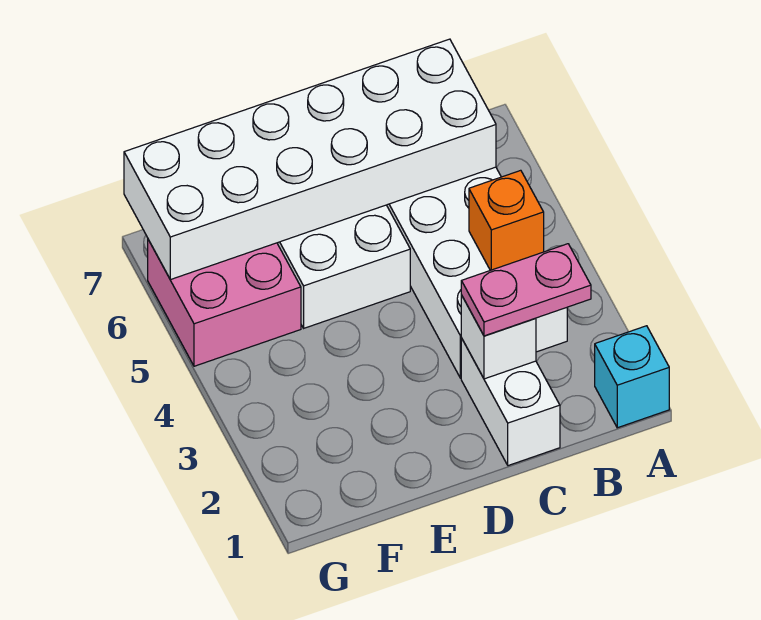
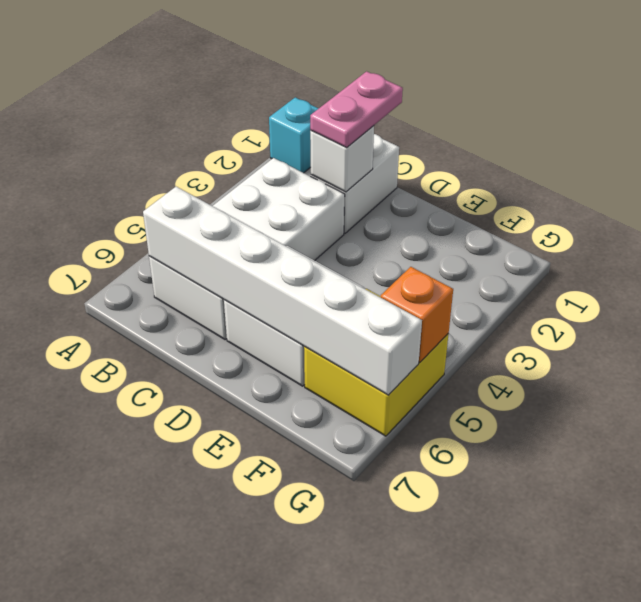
pink plate B2:C2 level 3 -> pink plate C1:C2 level 3
orange brick B4 level 2 -> orange brick G5 level 2
white brick B6:G7 level 2 -> white brick B6:G6 level 2
pink brick F5:G6 level 1 -> yellow brick F5:G6 level 1

